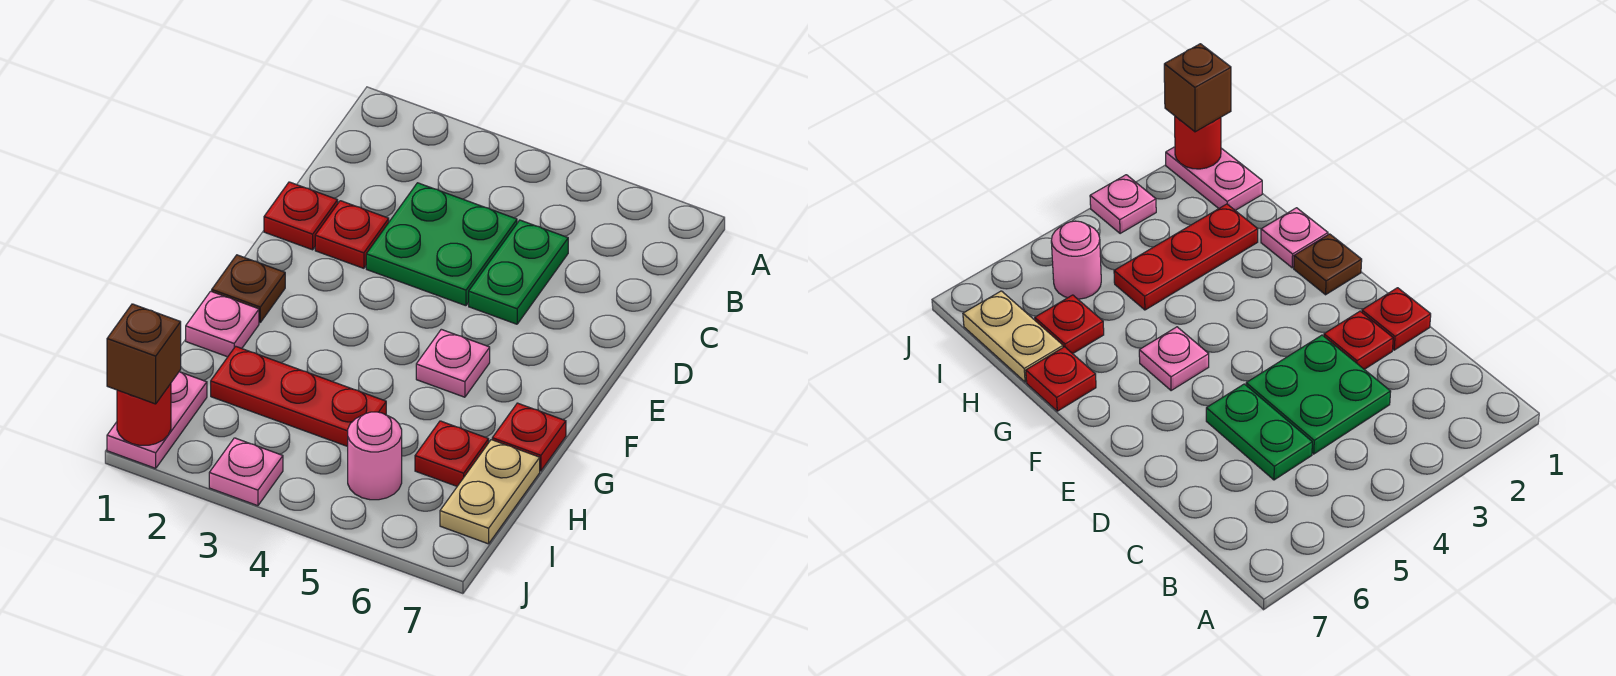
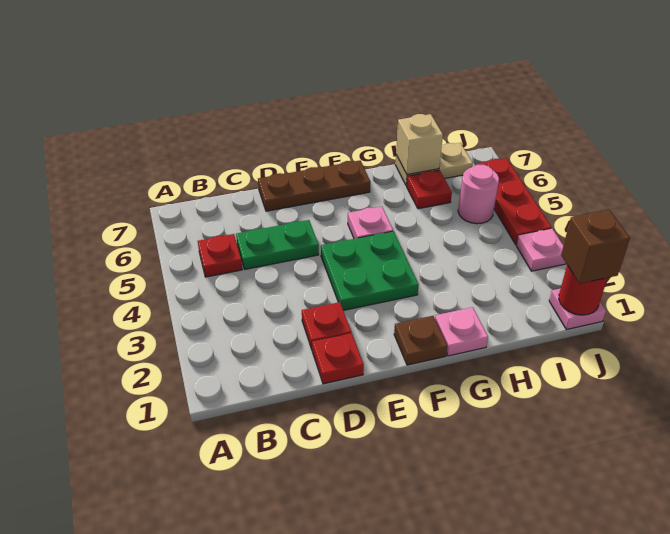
green plate C3:D4 level 1 -> green plate E3:F4 level 1
none -> brown plate D7:F7 level 1
red plate G7 level 1 -> red plate B5 level 1
red plate H2:H4 level 1 -> red plate J4:J6 level 1
none -> tan brick H7 level 2
pink plate I1:J1 level 1 -> pink plate J1 level 1

